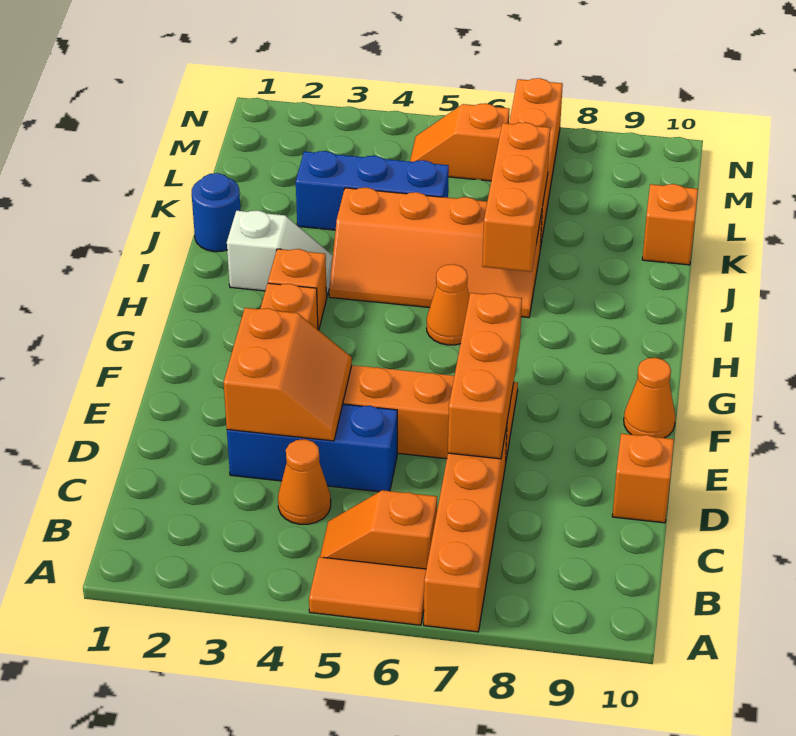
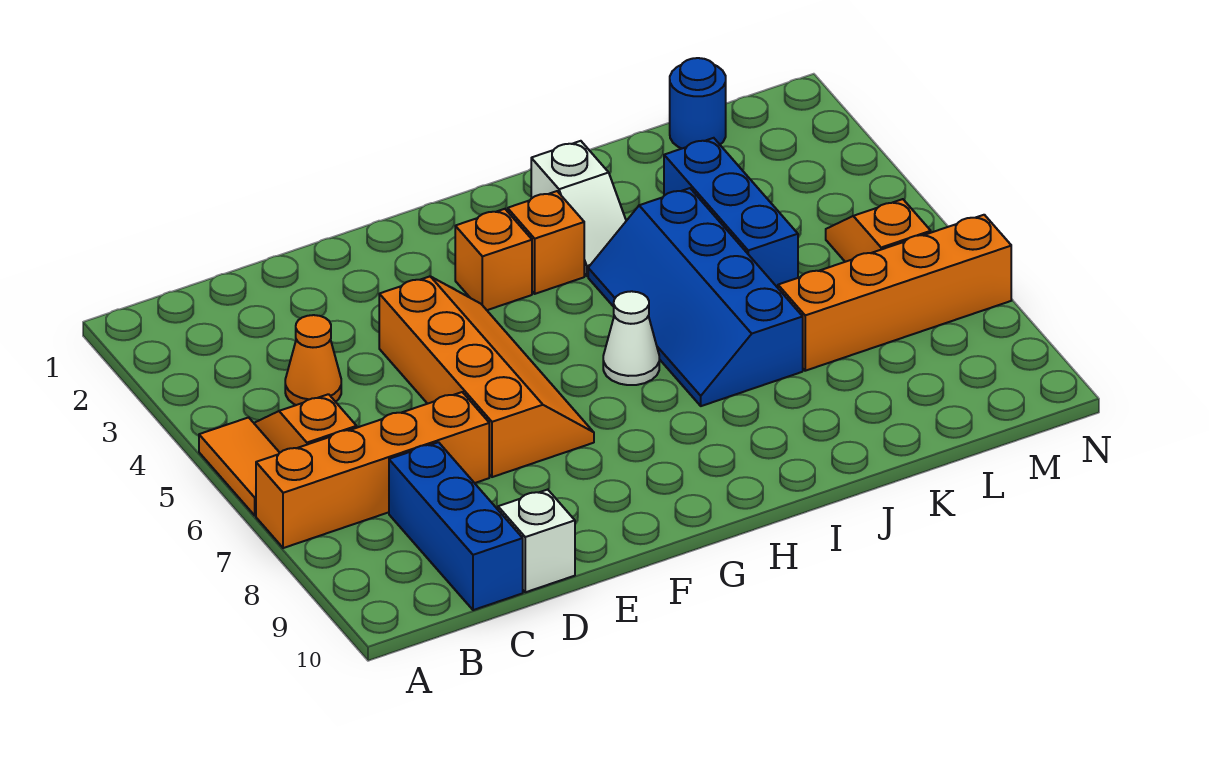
blue brick D3:D5 level 1 -> blue brick C8:C10 level 1
orange slope D3:E4 level 2 top 3 -> none
orange brick D7:F7 level 2 -> none
orange brick D10 level 1 -> white brick D10 level 1
orange cone F10 level 1 -> none
orange cone H6 level 1 -> white cone H6 level 1
orange slope I4:J7 level 1 top J -> blue slope I4:J7 level 1 top J
orange brick I7:K7 level 2 -> none
blue round brick J1 level 1 -> blue round brick L1 level 1
orange brick K10 level 1 -> none

